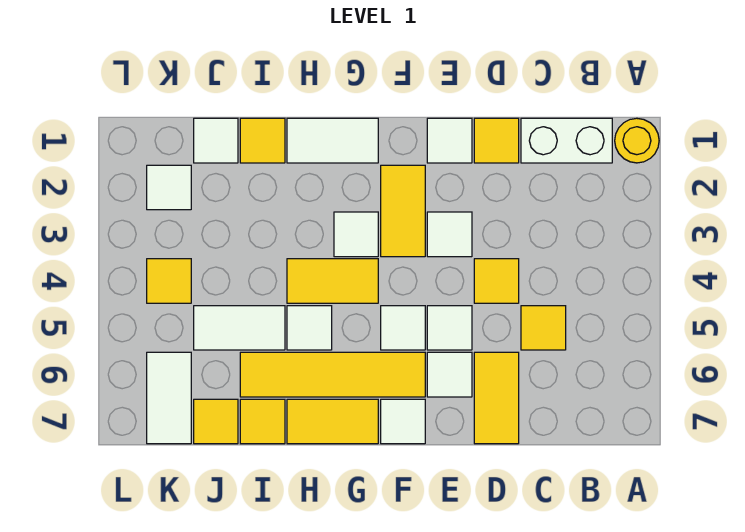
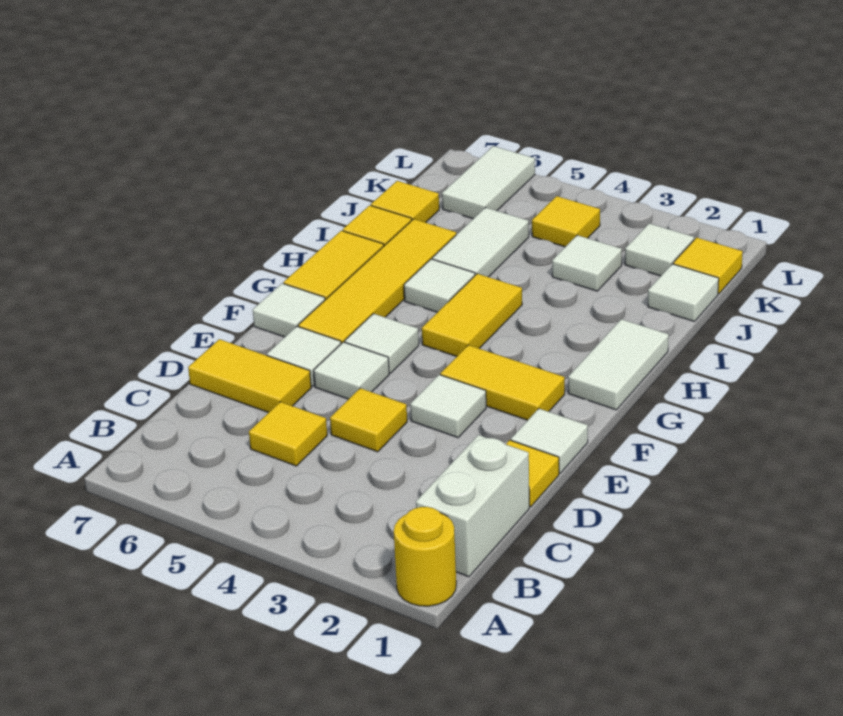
white tile G3 level 1 -> white tile J3 level 1
yellow tile I1 level 1 -> yellow tile K1 level 1
white tile K6:K7 level 1 -> white tile K6:L6 level 1

